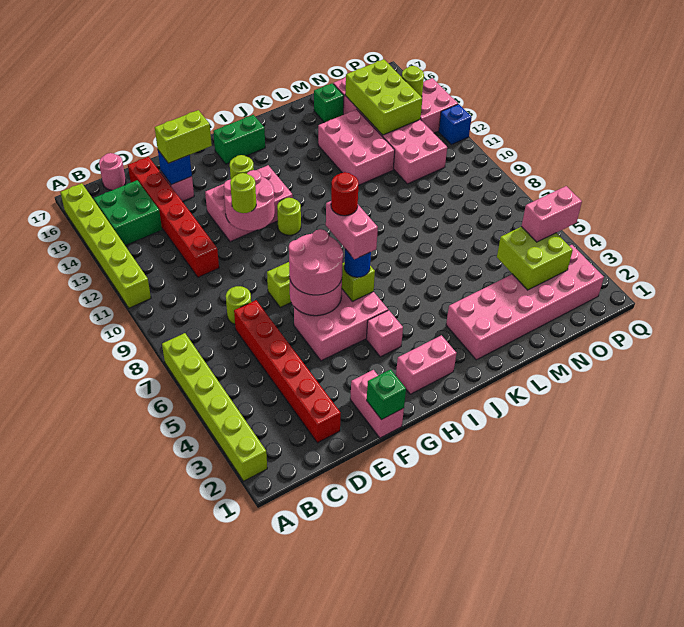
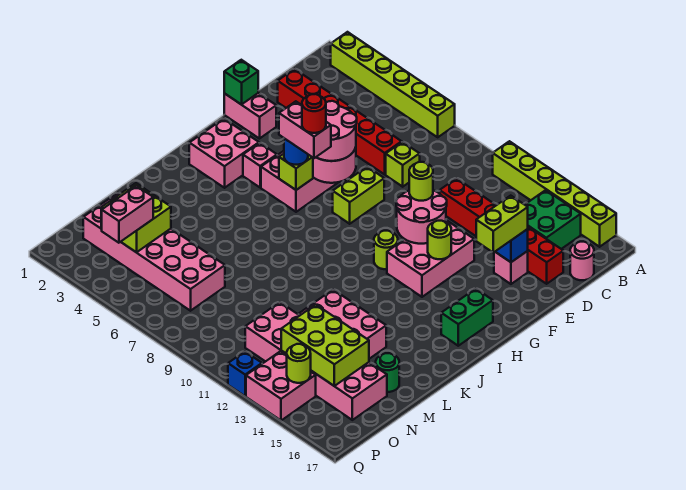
lime round brick D8 level 1 -> lime brick D8 level 1
pink brick H2:I2 level 1 -> pink brick H2:I3 level 1
pink brick K2:P3 level 1 -> pink brick N2:O7 level 1
green brick M16 level 1 -> green round brick M16 level 1

